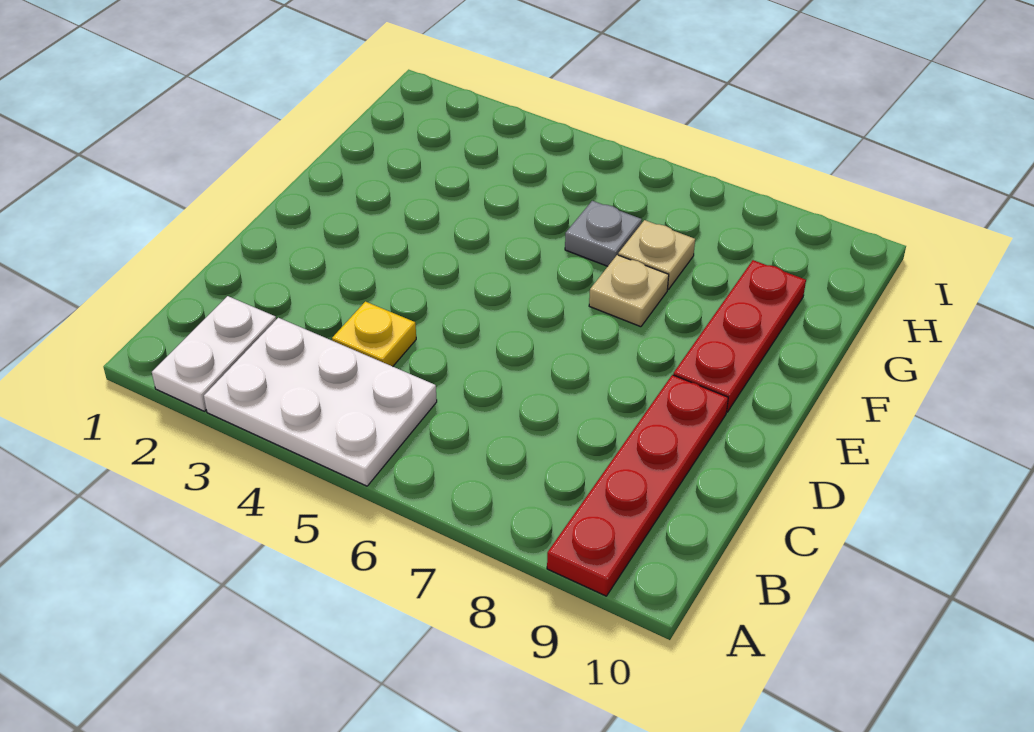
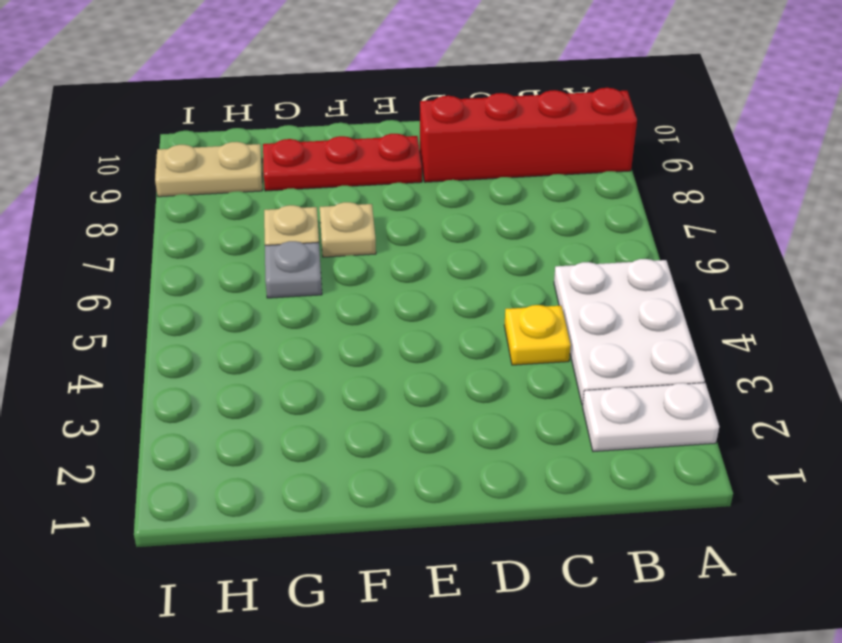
red plate A9:D9 level 1 -> red brick A9:D9 level 1
none -> tan plate H9:I9 level 1

